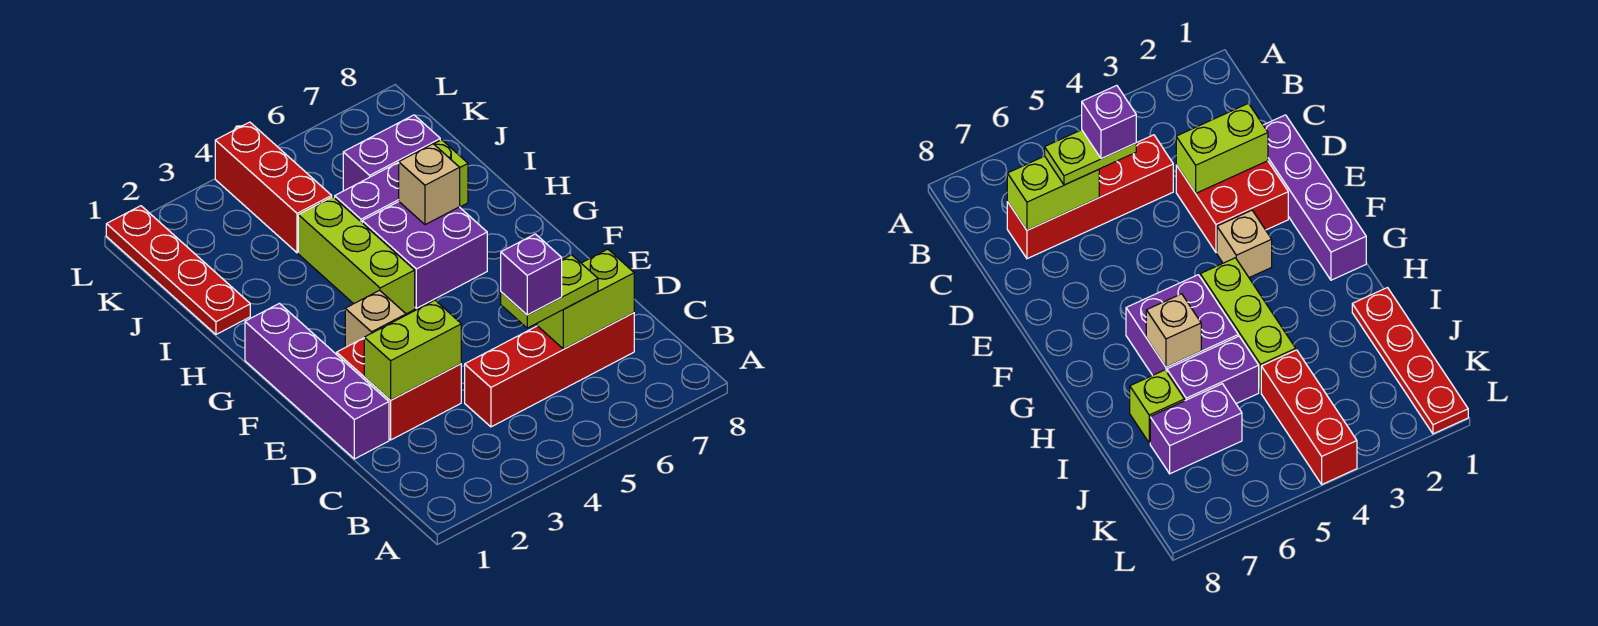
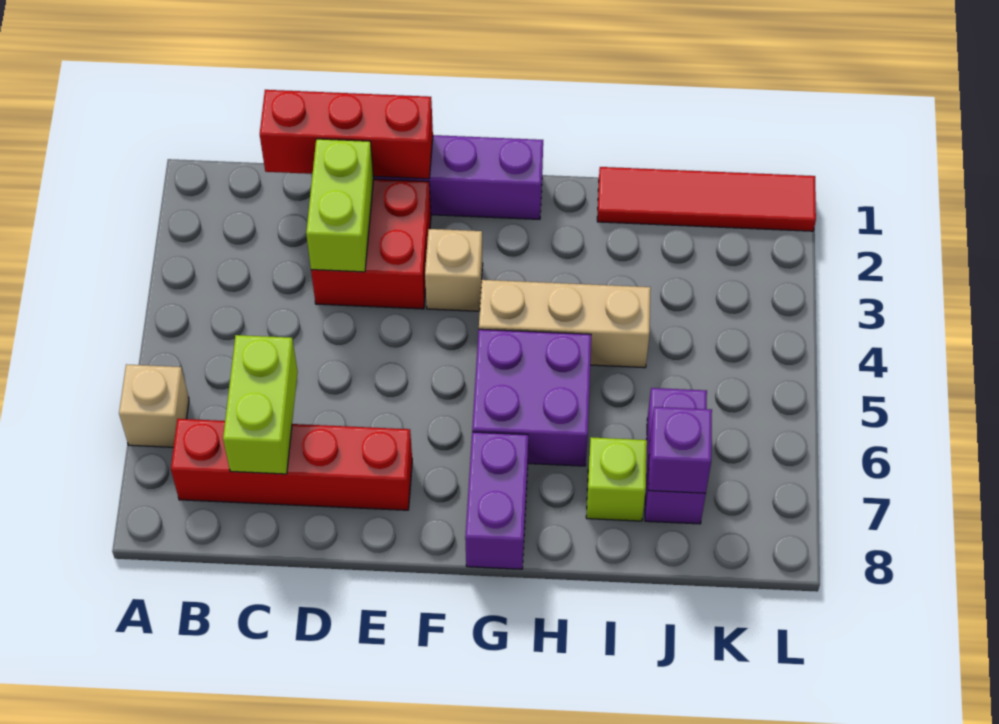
red brick C4:C7 level 1 -> red brick B7:E7 level 1
lime plate C5:C6 level 3 -> none
purple brick C5 level 4 -> purple brick J7 level 2
lime brick G4:I4 level 1 -> tan brick G4:I4 level 1
tan brick H6 level 2 -> tan brick A6 level 1
red plate I1:L1 level 1 -> red tile I1:L1 level 1
purple brick I5:I6 level 1 -> purple brick G7:G8 level 1
red brick J4:L4 level 1 -> red brick C1:E1 level 2

